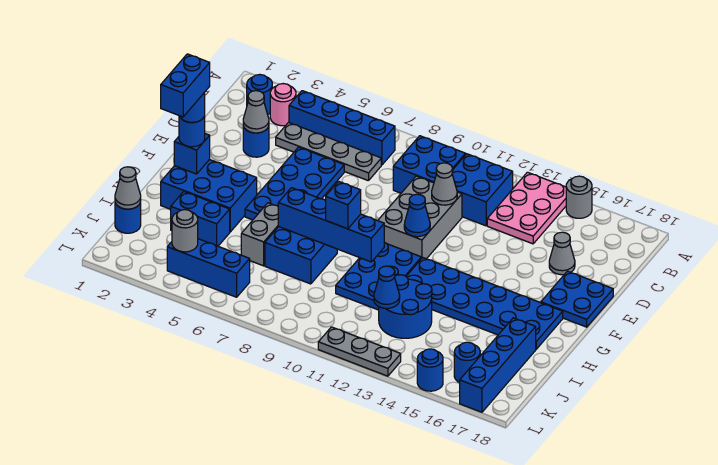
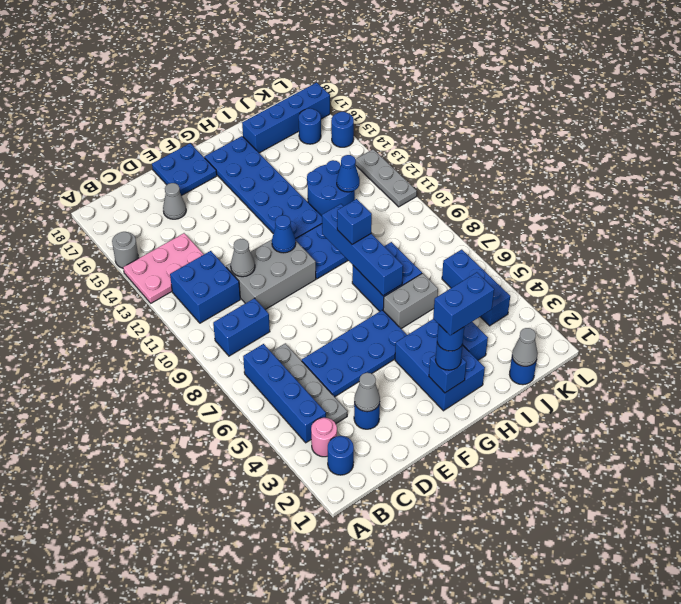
blue brick B9:C10 level 1 -> blue brick B9:C9 level 1
grey round brick K4 level 2 -> none

